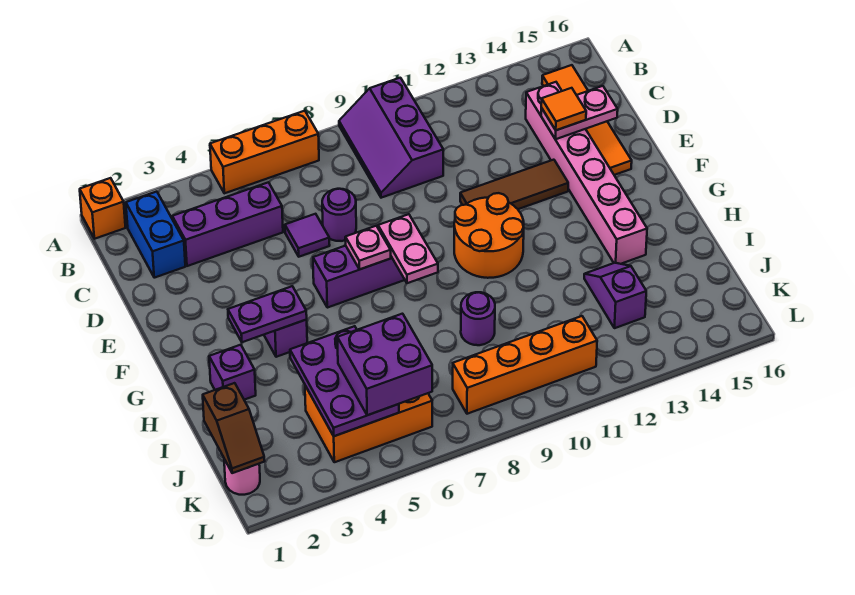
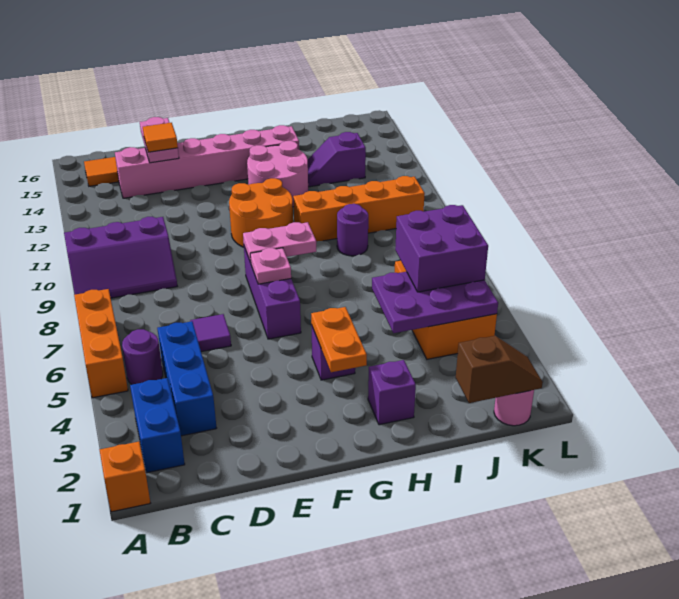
blue brick B2:C2 level 1 -> blue brick B2:B3 level 1
purple brick C3:C5 level 1 -> blue brick C3:C5 level 1
purple round brick D7 level 1 -> purple round brick B5 level 1
brown tile E11:E13 level 1 -> none
purple plate G3:G4 level 2 -> orange plate G3:G4 level 2
none -> pink round brick G12:H13 level 1
orange brick K8:K11 level 1 -> orange brick H10:K10 level 1

